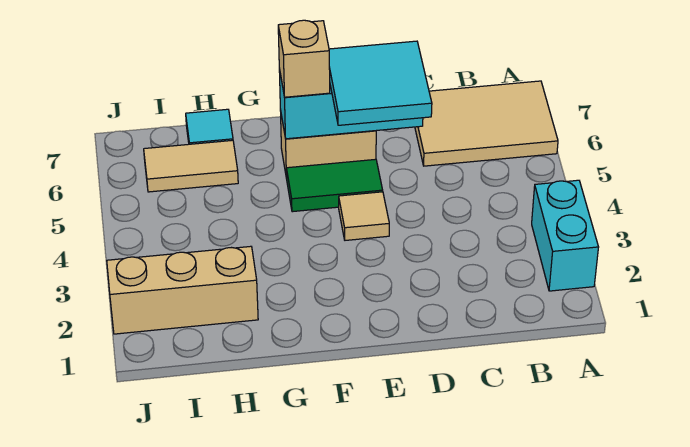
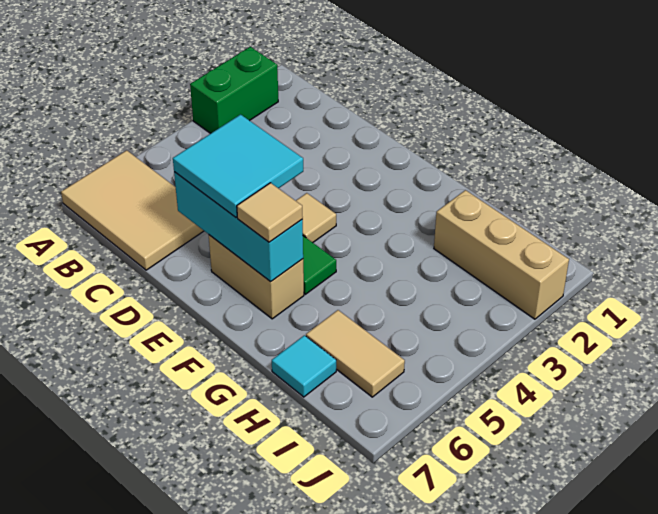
cyan brick A2:A3 level 1 -> green brick A2:A3 level 1
tan brick F6 level 3 -> tan tile F6 level 3

